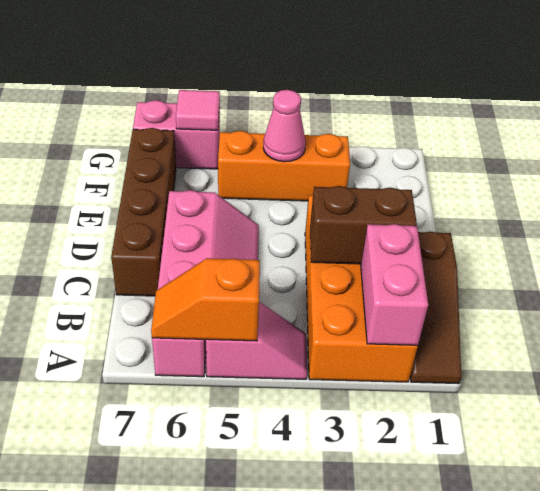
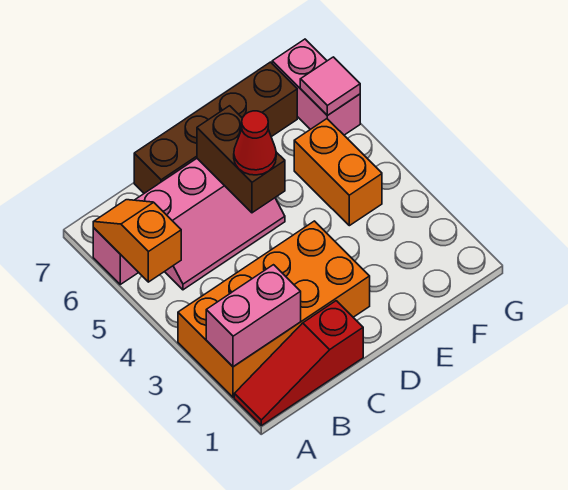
brown slope A1:C1 level 1 top C -> red slope A1:C1 level 1 top C
pink slope A4:A5 level 1 top 5 -> none
brown brick C2:C3 level 2 -> brown brick D5:D6 level 2
none -> red cone D5 level 3
orange brick F3:F5 level 1 -> orange brick F4:F5 level 1
pink cone F4 level 2 -> none

